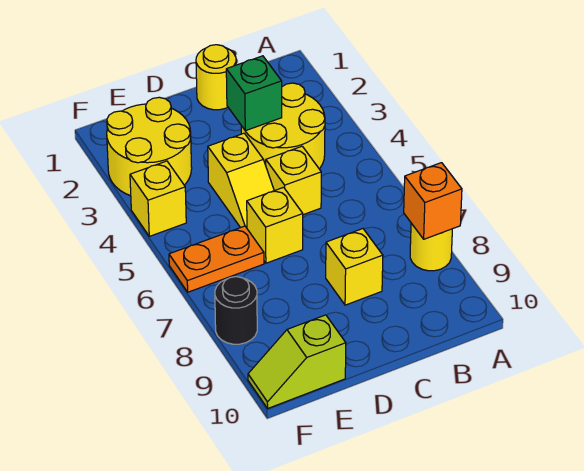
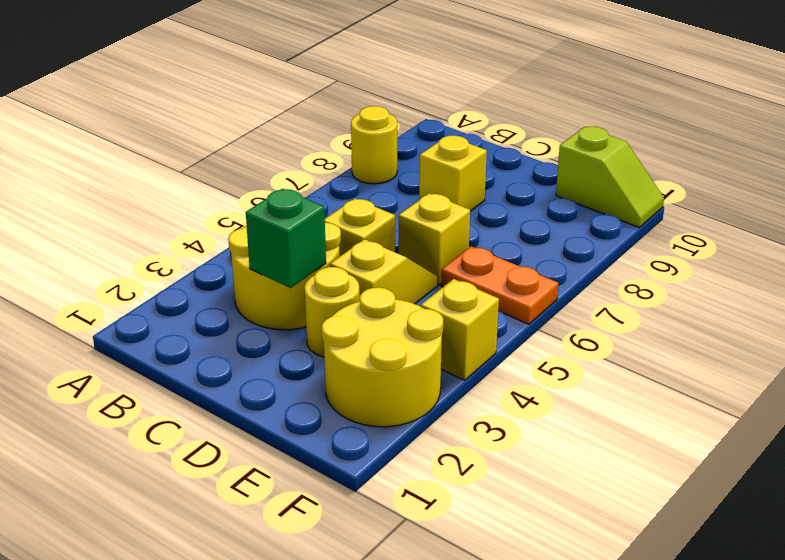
orange brick A8 level 2 -> none
yellow round brick C1 level 1 -> yellow round brick D3 level 1
black round brick F8 level 1 -> none

